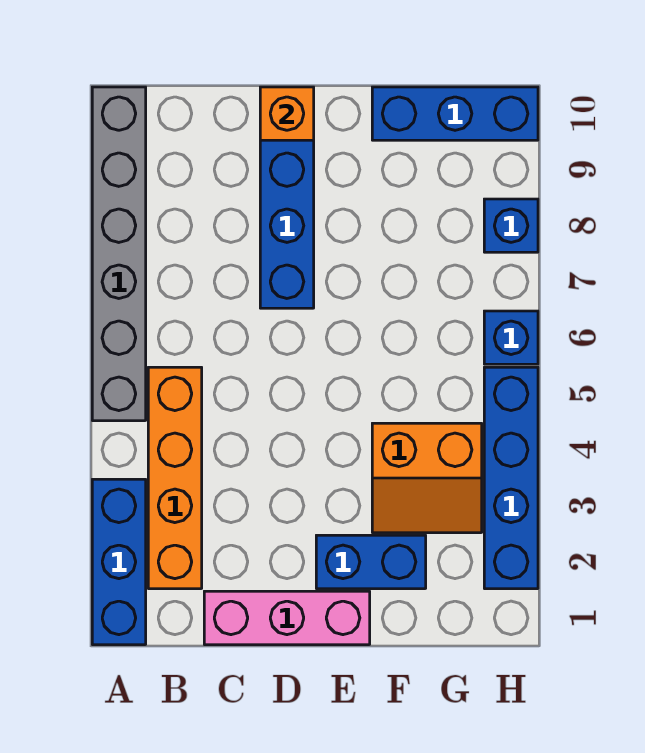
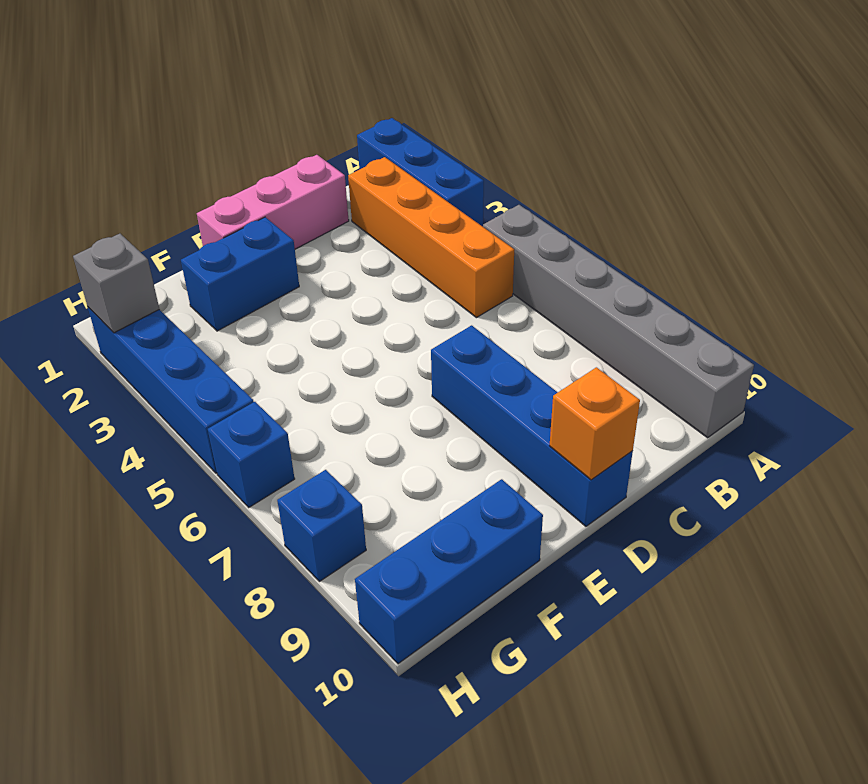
orange slope F3:G4 level 1 top 4 -> none
none -> grey brick H2 level 2

